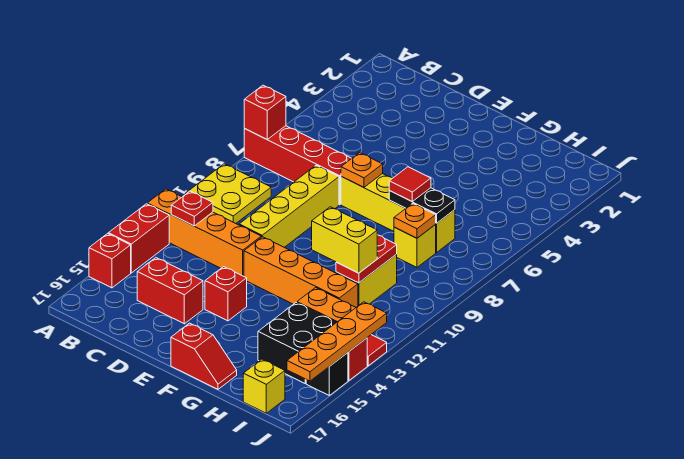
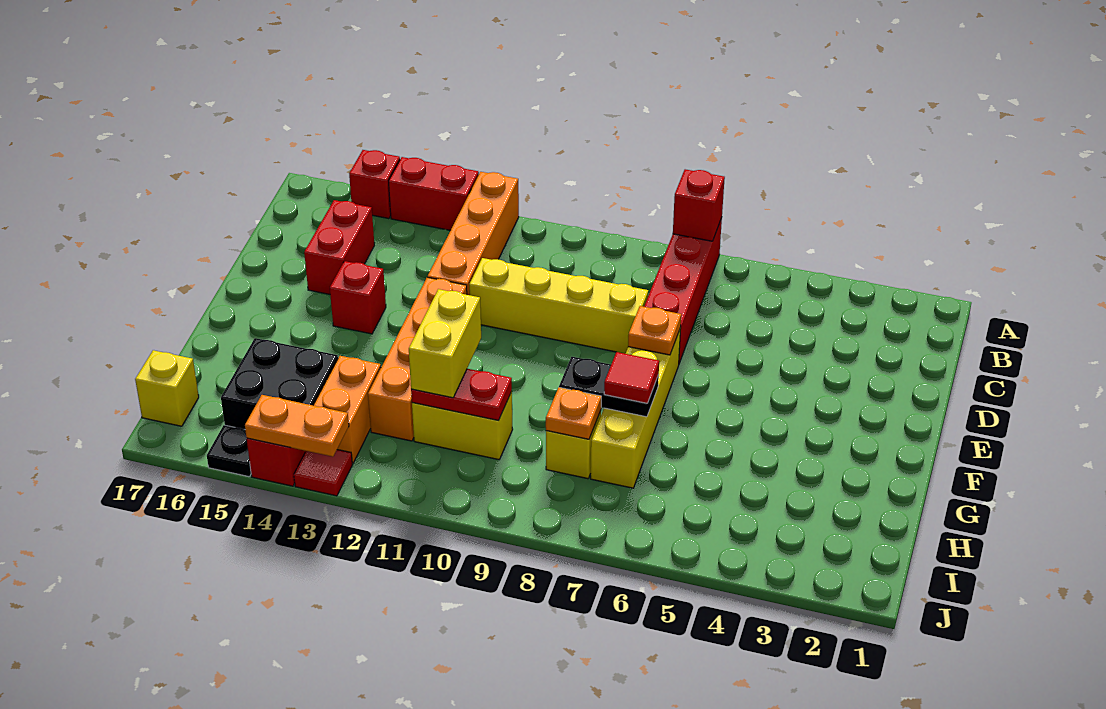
yellow plate A9:B10 level 1 -> none
red plate B12 level 2 -> none
red slope F17:G17 level 1 top F -> none
black plate G7:H7 level 2 -> black plate G7:G8 level 2
orange plate J13:J16 level 2 -> orange plate J13:J14 level 2
black brick J15 level 1 -> black plate J15 level 1

